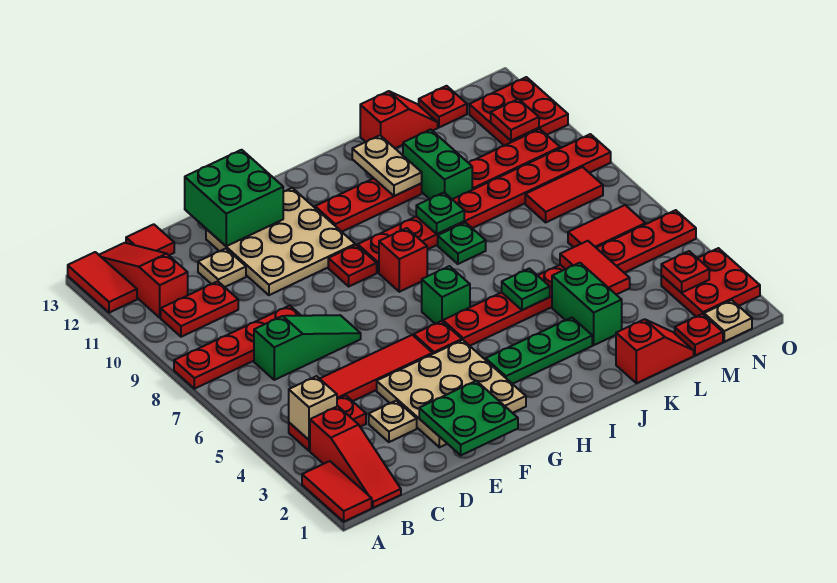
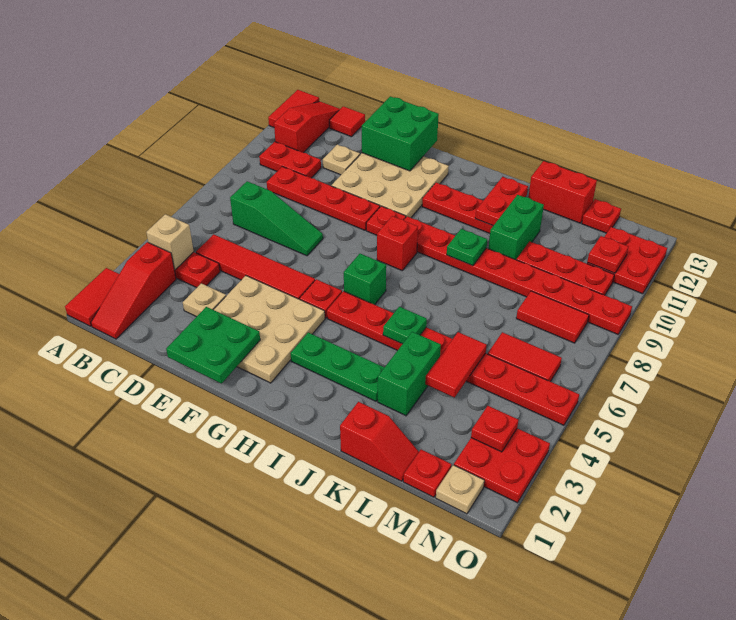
red plate A8:D8 level 1 -> red plate C9:F9 level 1
green plate J8 level 1 -> none
tan plate J11:J12 level 2 -> red plate J11:J12 level 2
red slope K13:L13 level 1 top K -> red brick K13:L13 level 1

